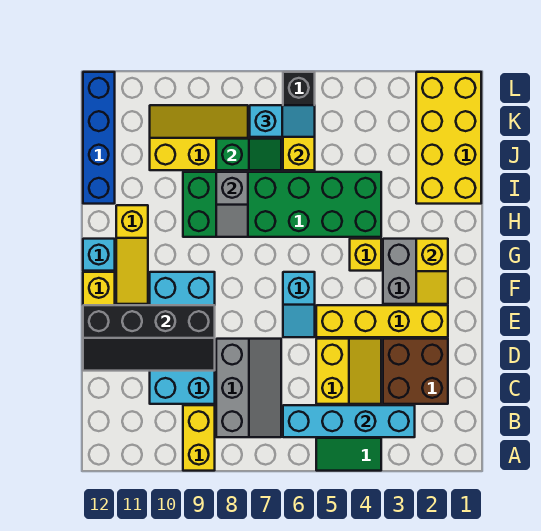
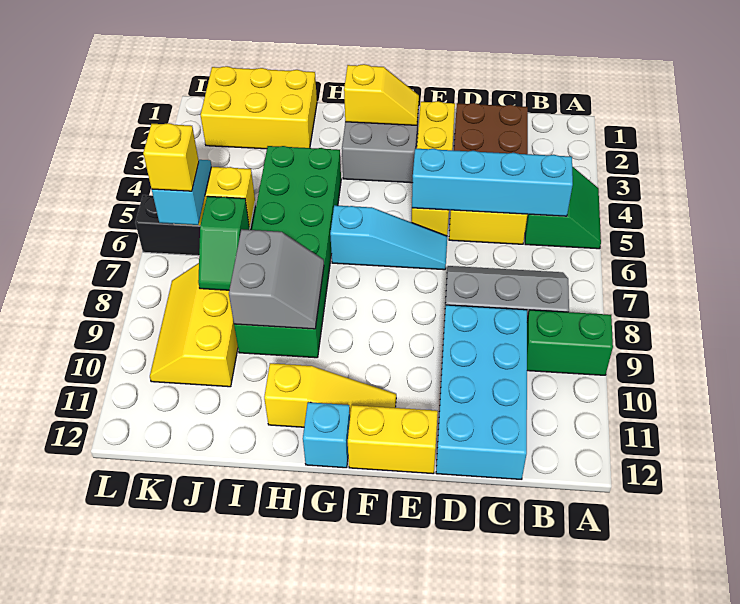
yellow brick A9:B9 level 1 -> green brick A9:B9 level 1
cyan brick B3:B6 level 2 -> cyan brick B5:E5 level 2
cyan brick C9:F10 level 1 -> cyan brick C9:D12 level 1
black slope D9:E12 level 2 top E -> none
cyan slope E6:F6 level 1 top F -> cyan slope E6:G6 level 1 top G
yellow brick G4 level 1 -> yellow brick K7 level 4
grey slope H8:I8 level 2 top I -> grey slope H8:I9 level 2 top I
yellow brick I1:L2 level 1 -> yellow brick I1:K2 level 1
blue brick I12:L12 level 1 -> none
green slope J7:J8 level 2 top 8 -> green slope J7:J8 level 2 top 7

